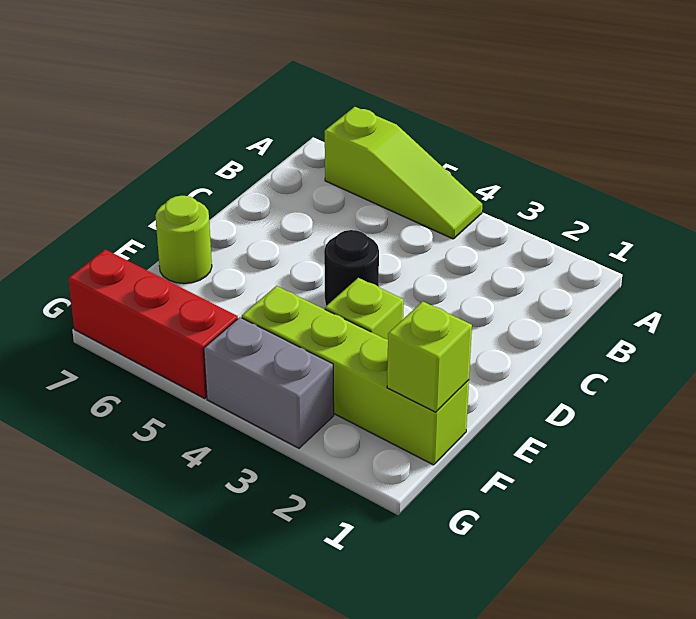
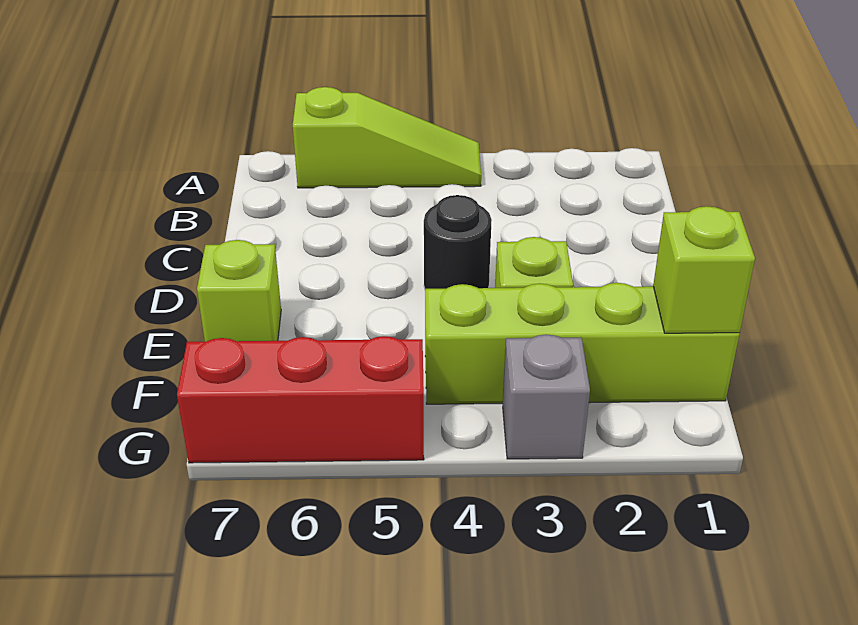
lime round brick E7 level 1 -> lime brick E7 level 1
grey brick G3:G4 level 1 -> grey brick G3 level 1

